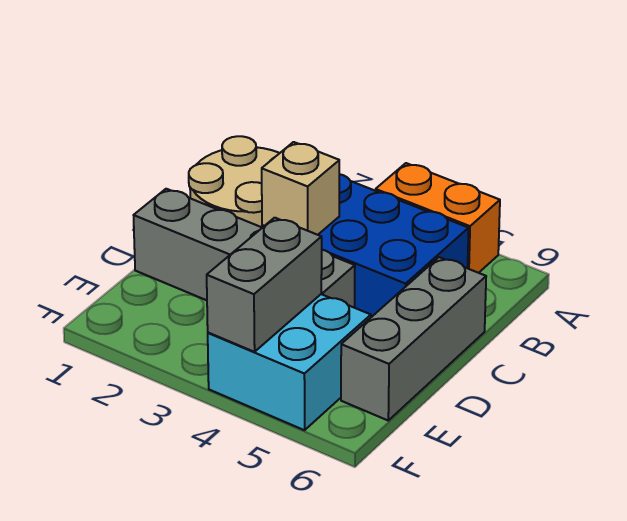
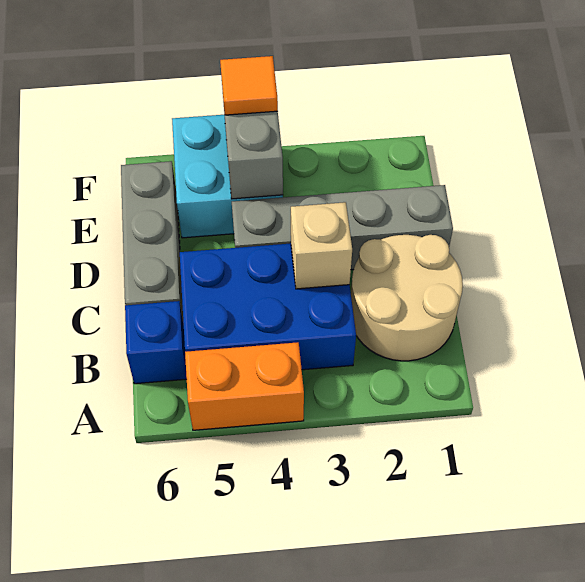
none -> blue brick B6 level 1
none -> orange tile F4 level 3

